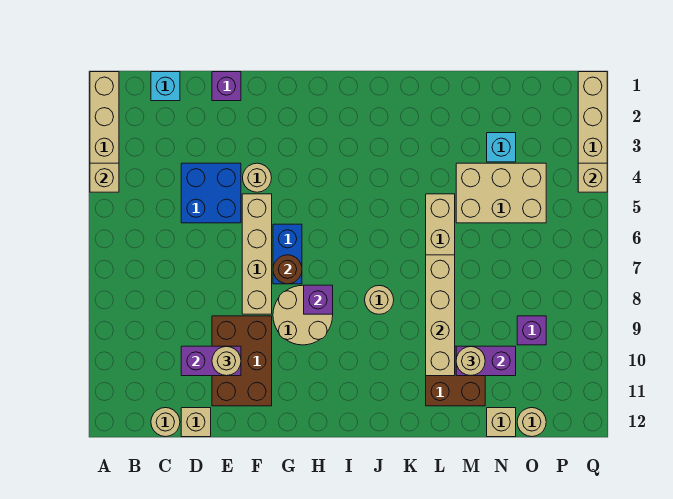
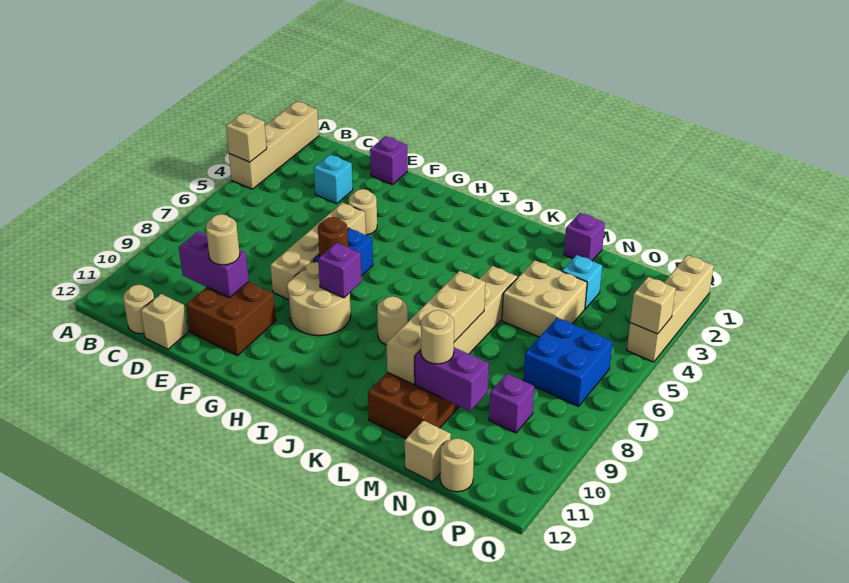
cyan brick C1 level 1 -> cyan brick D3 level 1
blue brick D4:E5 level 1 -> blue brick O6:P7 level 1
brown brick E9:F11 level 1 -> brown brick E10:F11 level 1
none -> purple brick M1 level 1
tan brick M4:O5 level 1 -> tan brick M4:N5 level 1

